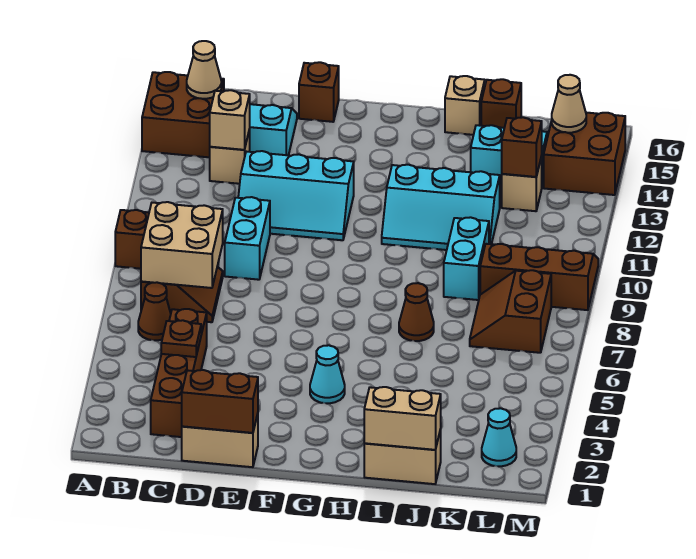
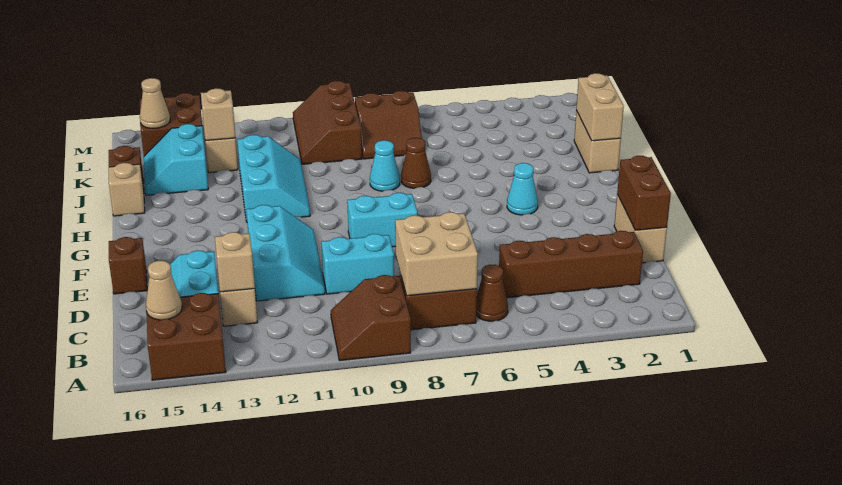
brown plate C4 level 2 -> none
cyan brick J9:J10 level 1 -> cyan brick F8:F9 level 1
brown brick K13 level 2 -> tan brick K13 level 2
cyan cone L2 level 1 -> cyan cone I8 level 1

